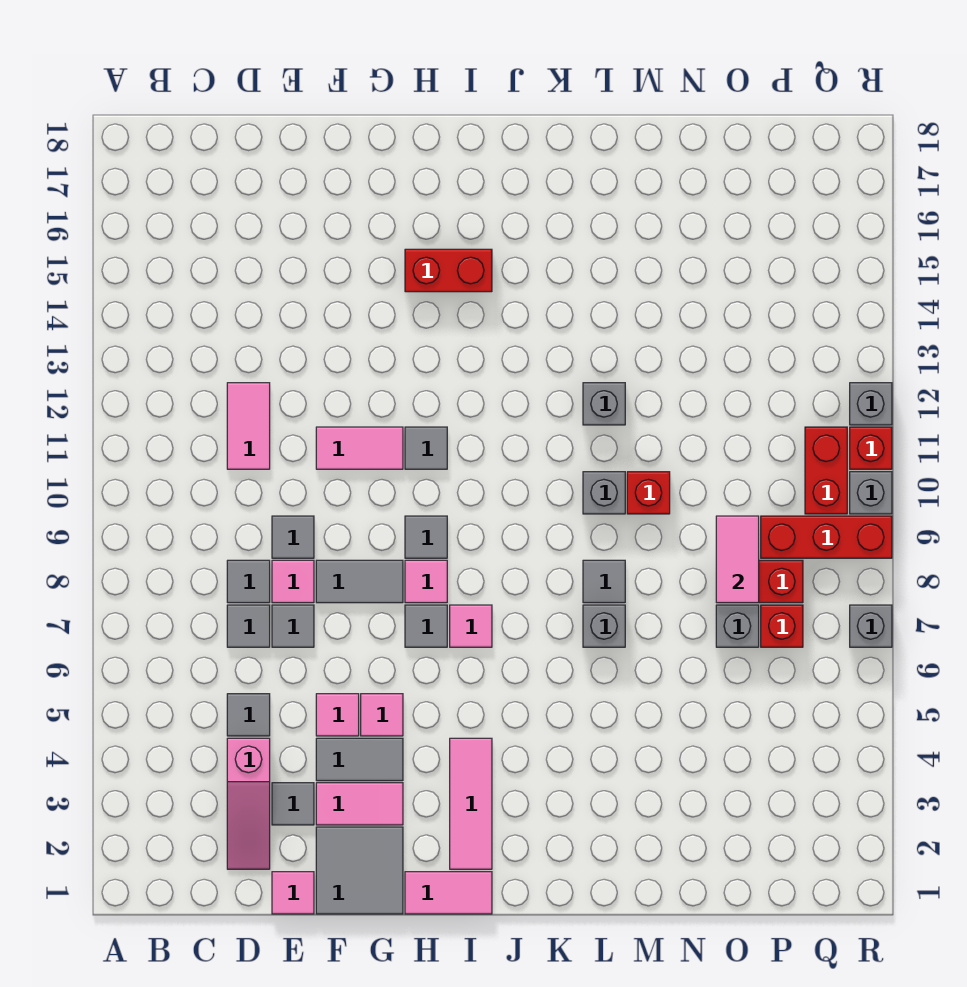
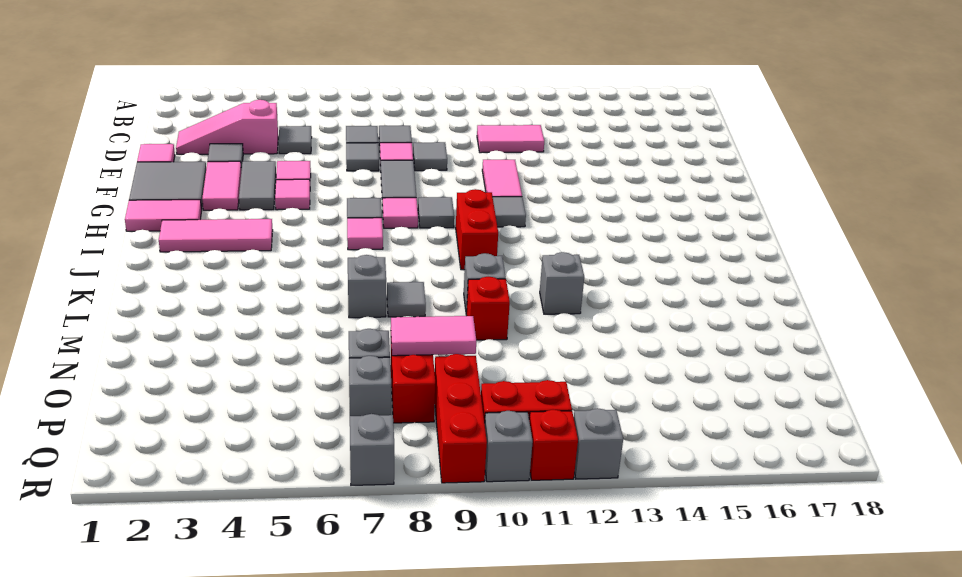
pink tile H1:I1 level 1 -> pink tile H1:H2 level 1
red brick H15:I15 level 1 -> red brick I10:J10 level 1
red brick P7 level 1 -> grey brick P7 level 1

